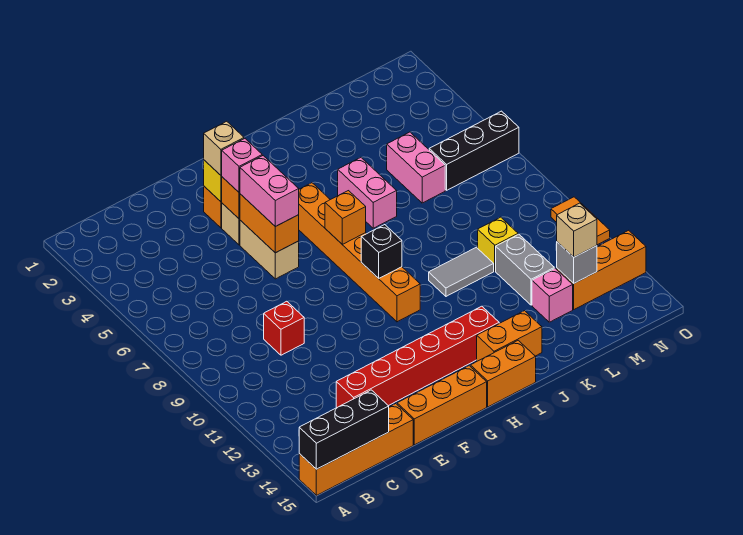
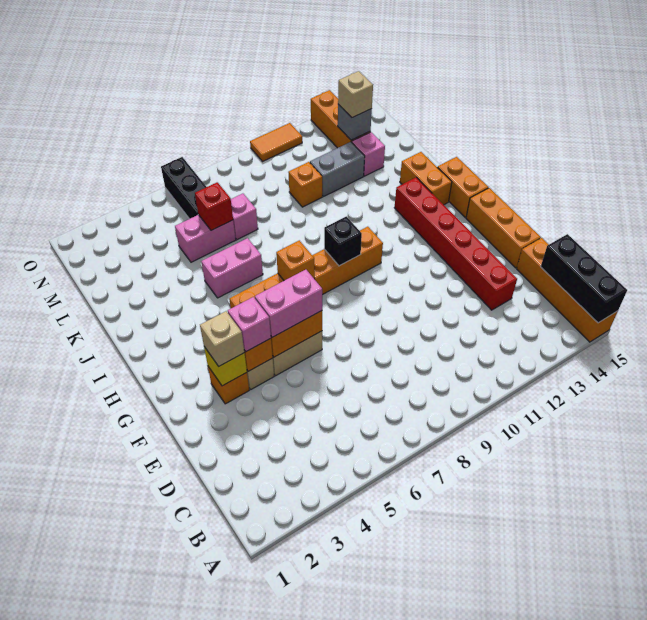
red brick D9 level 1 -> red brick L6 level 2
grey tile J10:K10 level 1 -> none
none -> pink brick L7 level 1
yellow brick L10 level 1 -> orange brick L10 level 1

